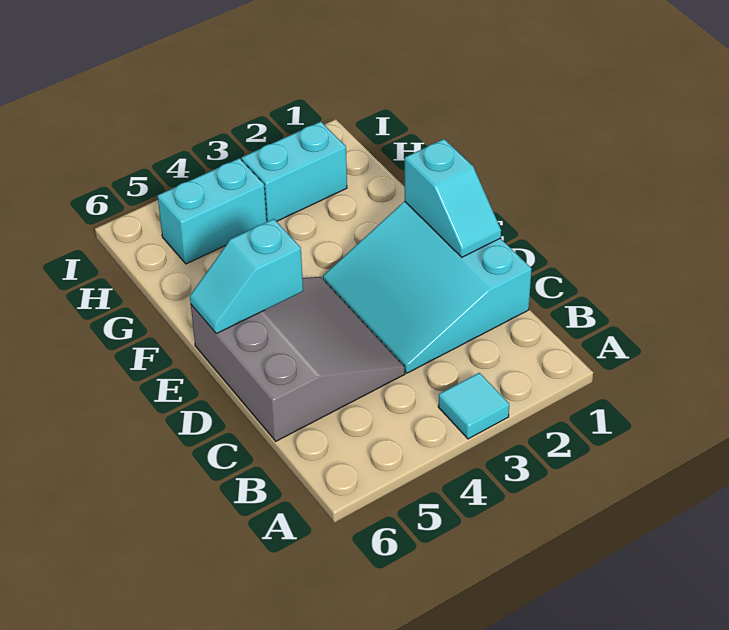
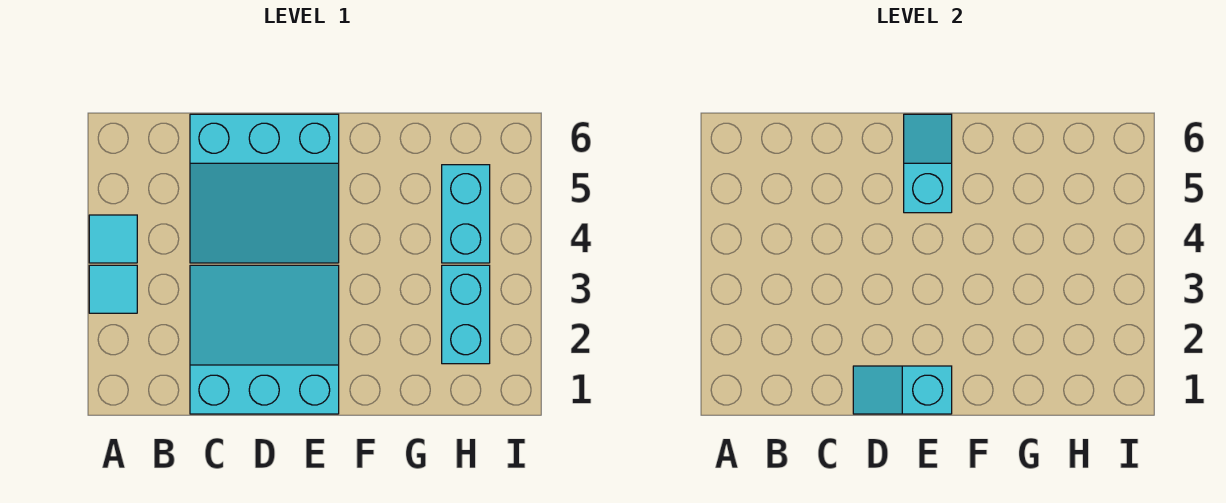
none -> cyan tile A4 level 1
grey slope C4:E6 level 1 top 6 -> cyan slope C4:E6 level 1 top 6

